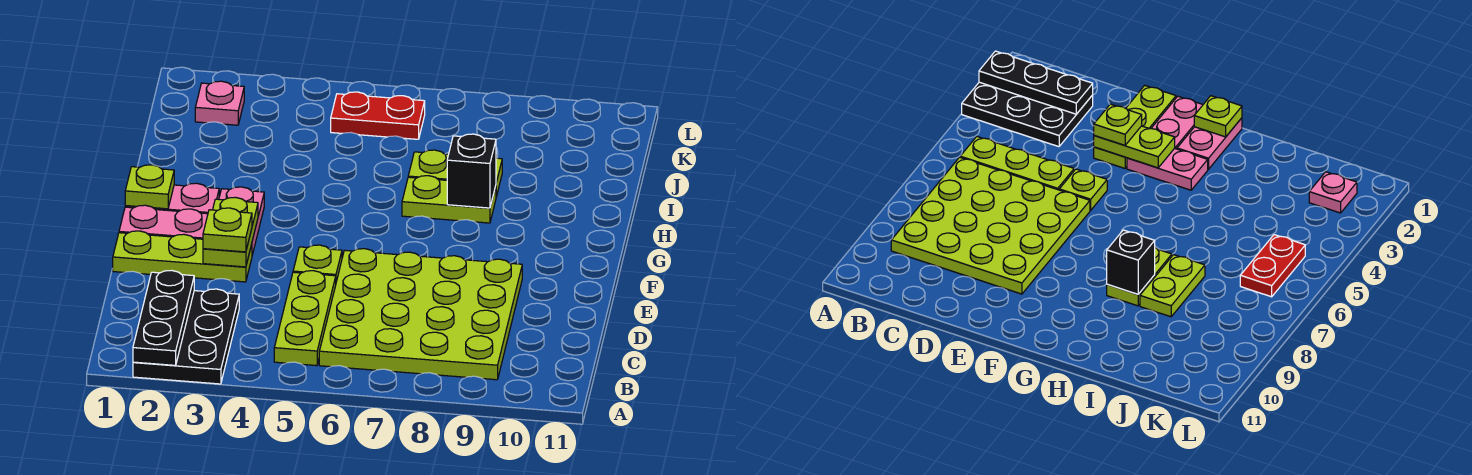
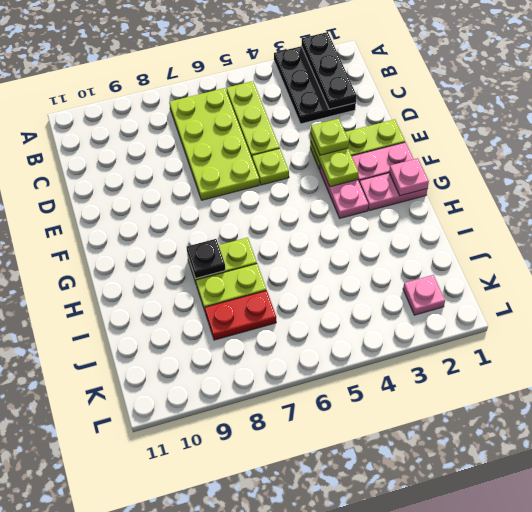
lime plate B6:E9 level 1 -> lime plate B6:E7 level 1
lime plate G1 level 2 -> pink plate G1 level 2
black brick H8 level 2 -> black plate H8 level 2
red plate K5:K6 level 1 -> red plate J7:J8 level 1

